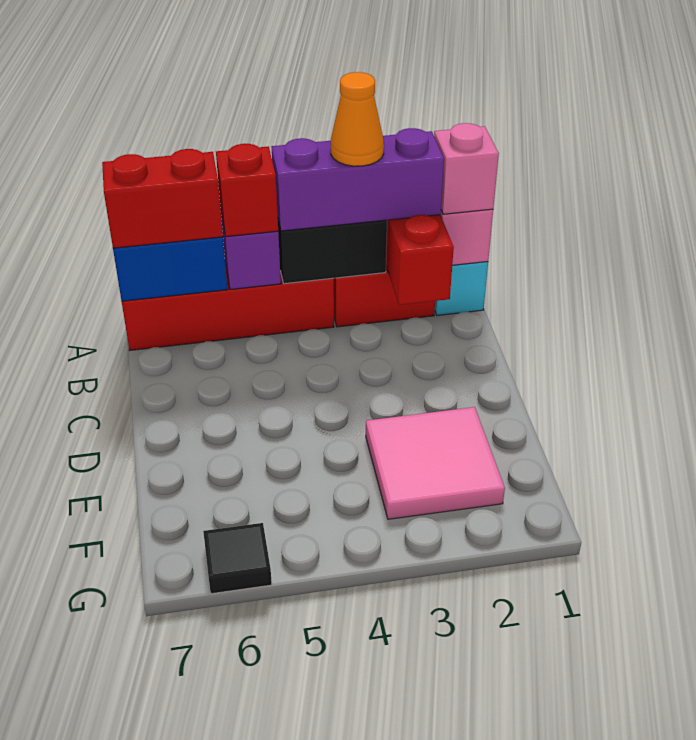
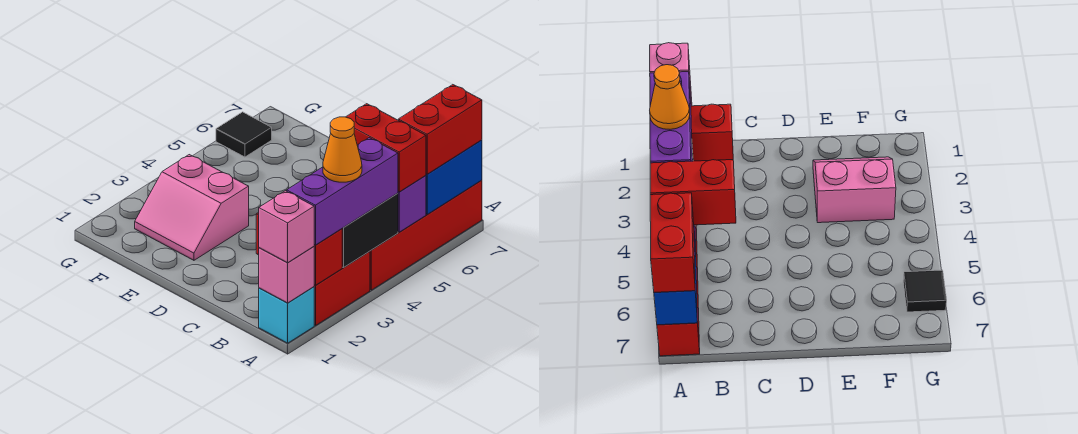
red brick A5 level 3 -> red brick A5:B5 level 3
pink tile E2:F3 level 1 -> pink slope E2:F3 level 1 top 3

